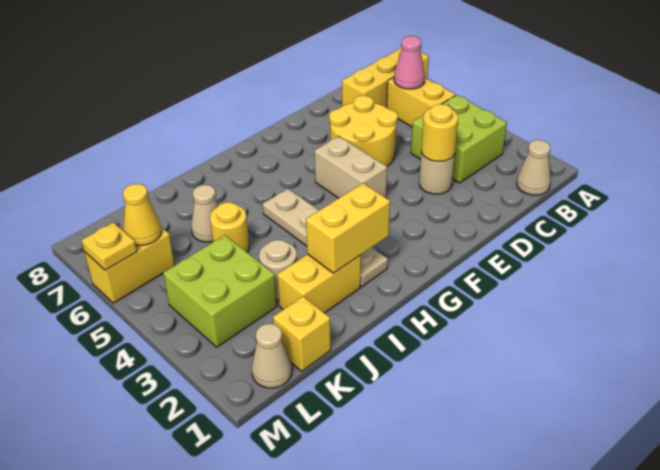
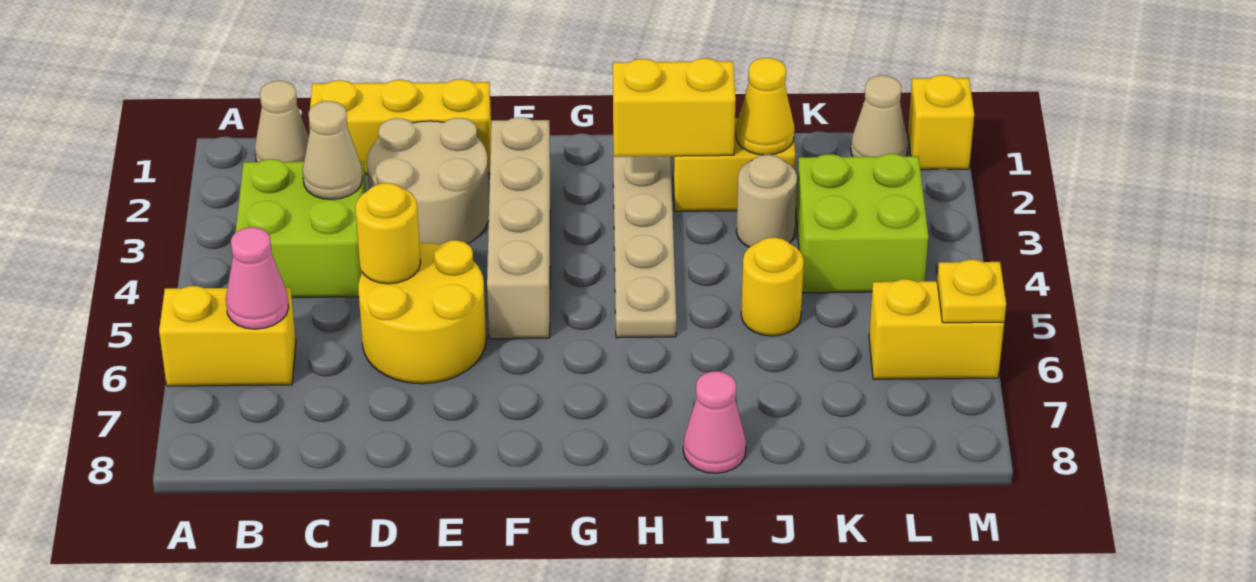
yellow brick A7:C7 level 1 -> yellow brick C1:E1 level 1
yellow brick B5:B6 level 1 -> yellow brick A6:B6 level 1
tan round brick D3 level 1 -> tan round brick D2:E3 level 1
yellow round brick D3 level 2 -> yellow round brick D5 level 2
tan brick F4:F5 level 1 -> tan brick F2:F5 level 1
none -> pink cone I8 level 1
tan cone J6 level 1 -> tan cone C3 level 2
yellow brick K1 level 1 -> yellow brick M1 level 1
yellow cone L6 level 2 -> yellow cone J2 level 2

